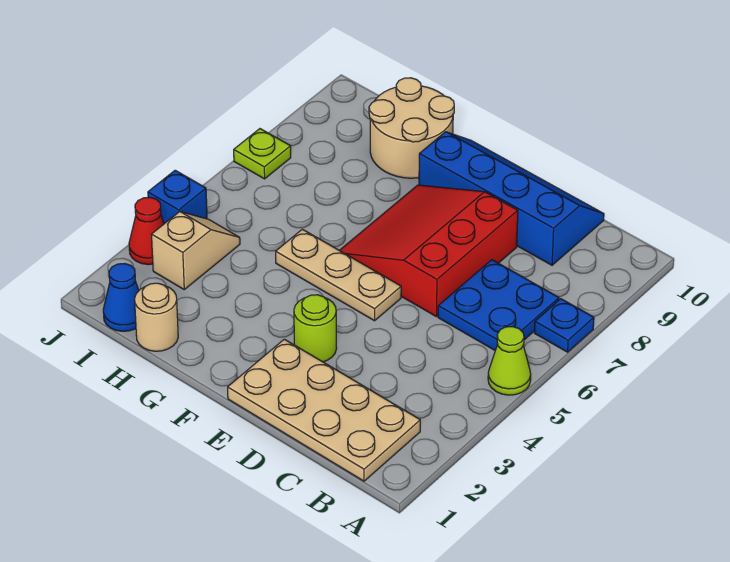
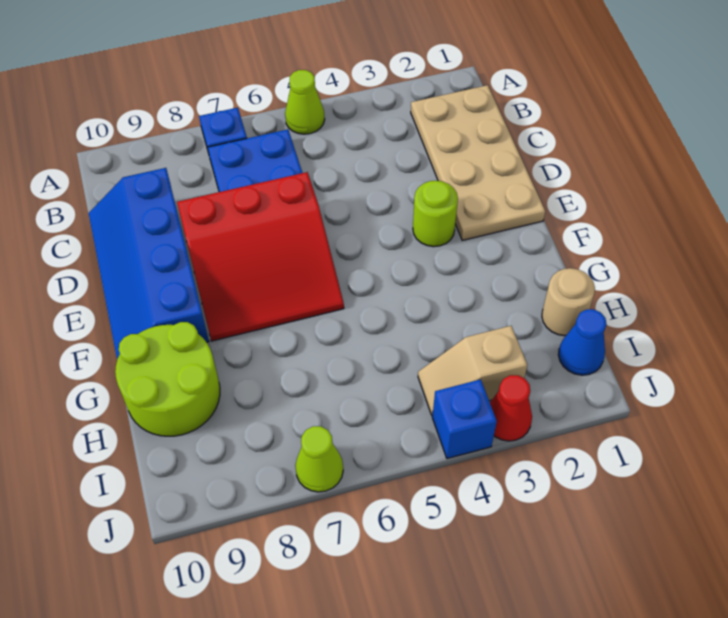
tan plate E5:G5 level 1 -> none
tan round brick G9:H10 level 1 -> lime round brick G9:H10 level 1
lime plate J7 level 1 -> lime cone J7 level 1

